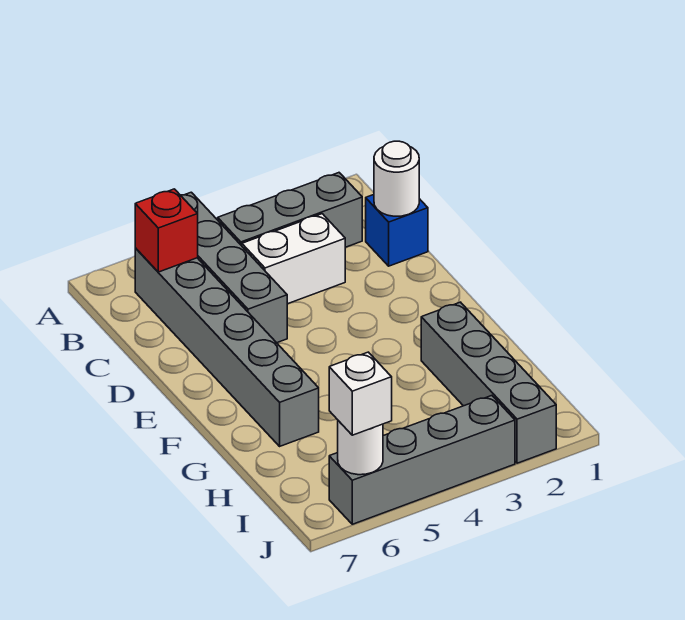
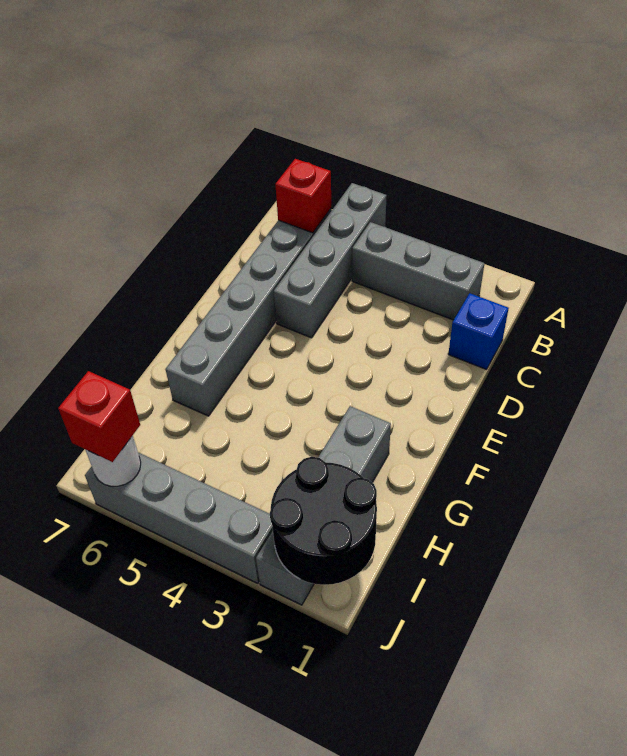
white round brick C1 level 2 -> none
white brick C3:C4 level 1 -> none
none -> black round brick I1:J2 level 2
white brick J6 level 3 -> red brick J6 level 3

